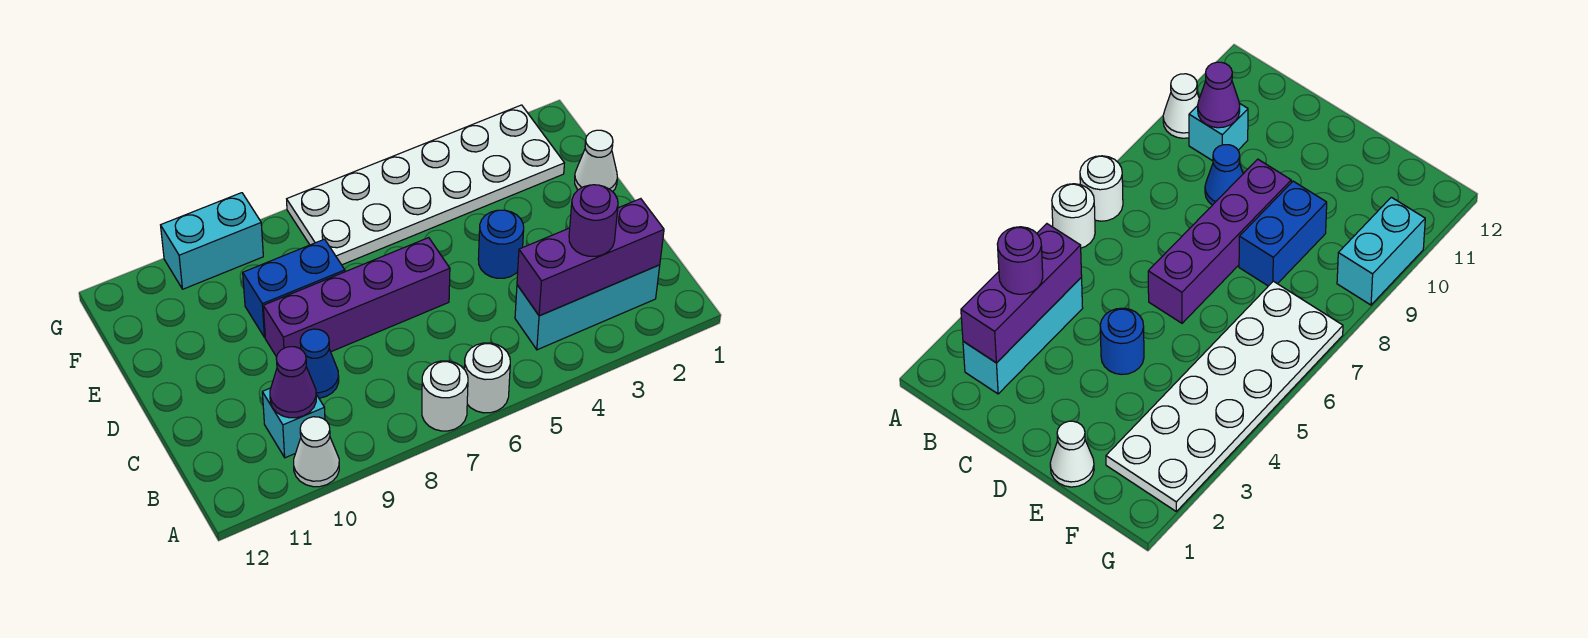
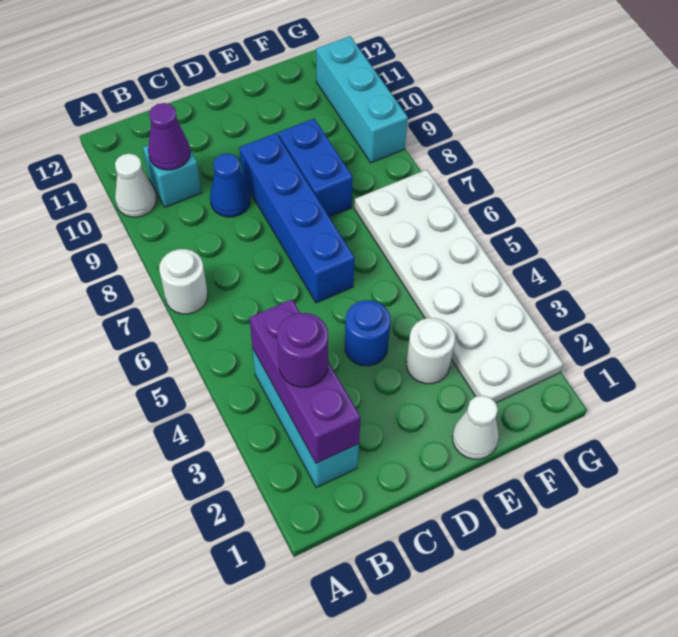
white round brick A6 level 1 -> white round brick E3 level 1
purple brick D6:D9 level 1 -> blue brick D6:D9 level 1
cyan brick G9:G10 level 1 -> cyan brick G9:G11 level 1

